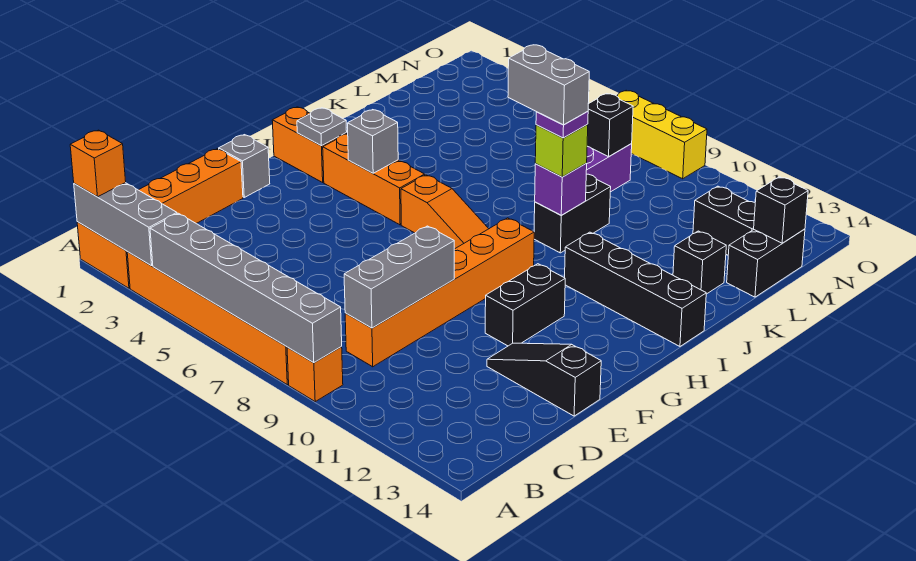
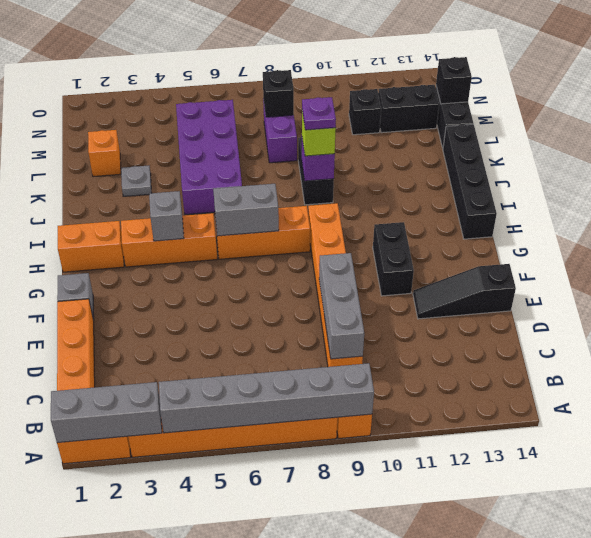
orange brick A1 level 3 -> orange brick L2 level 1
grey plate H2 level 2 -> grey plate K3 level 1
orange slope H6:H8 level 1 top 6 -> orange brick H6:H8 level 1
black brick I11:I14 level 1 -> black brick H14:K14 level 1
none -> purple brick J5:M6 level 1
grey brick J8:J9 level 5 -> grey brick H6:H7 level 2
black brick K13 level 1 -> black brick M11 level 1
yellow brick O7:O9 level 1 -> none

